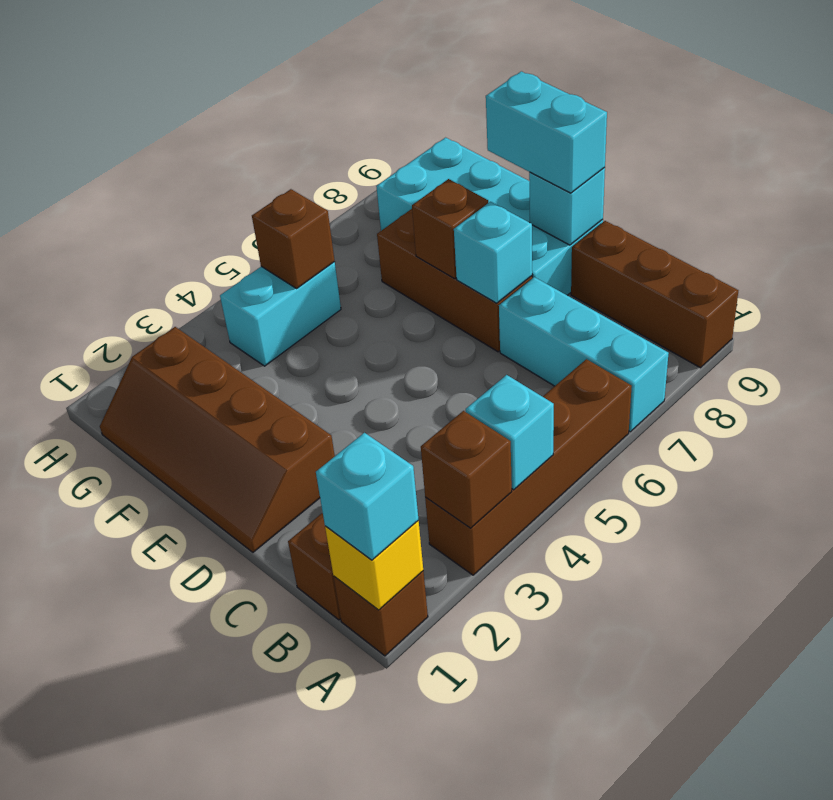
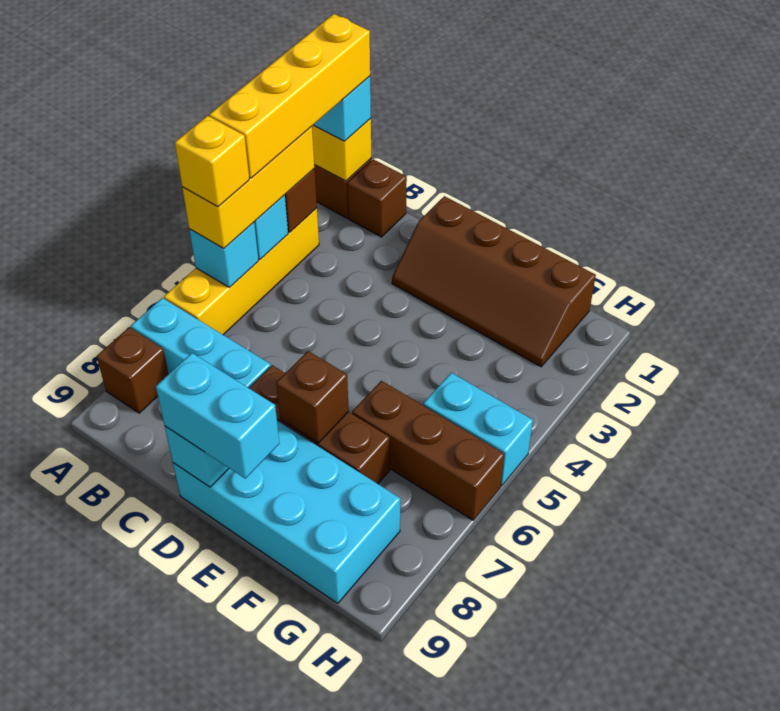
none -> yellow brick A1:A4 level 4
brown brick A3:A6 level 1 -> yellow brick A3:A6 level 1
none -> yellow brick A3:A5 level 3
none -> yellow brick A5 level 4
brown brick A9:C9 level 1 -> brown brick F6:H6 level 1
brown slope D1:G2 level 1 top 2 -> brown slope D1:G2 level 1 top 1
cyan brick D7 level 2 -> cyan brick A5 level 2
cyan brick G4:G5 level 1 -> cyan brick G5:H5 level 1
brown brick G5 level 2 -> brown brick A8 level 1

